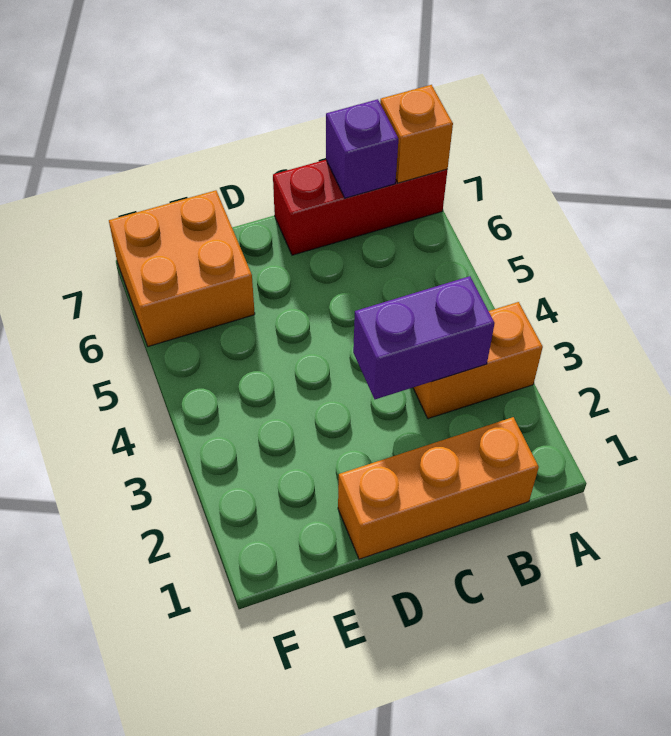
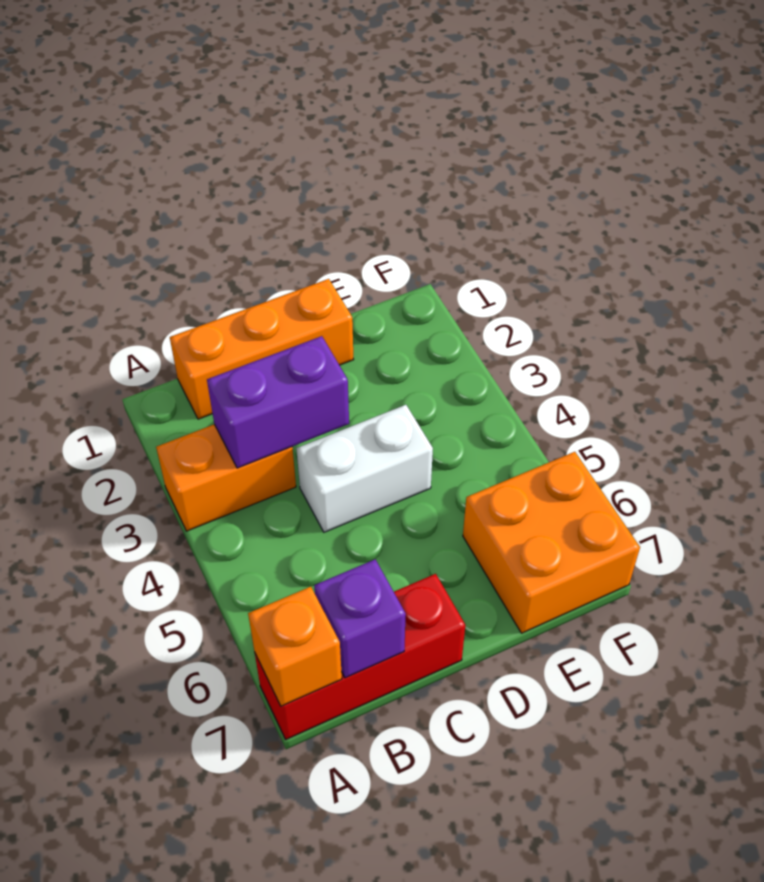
none -> white brick C4:D4 level 1

